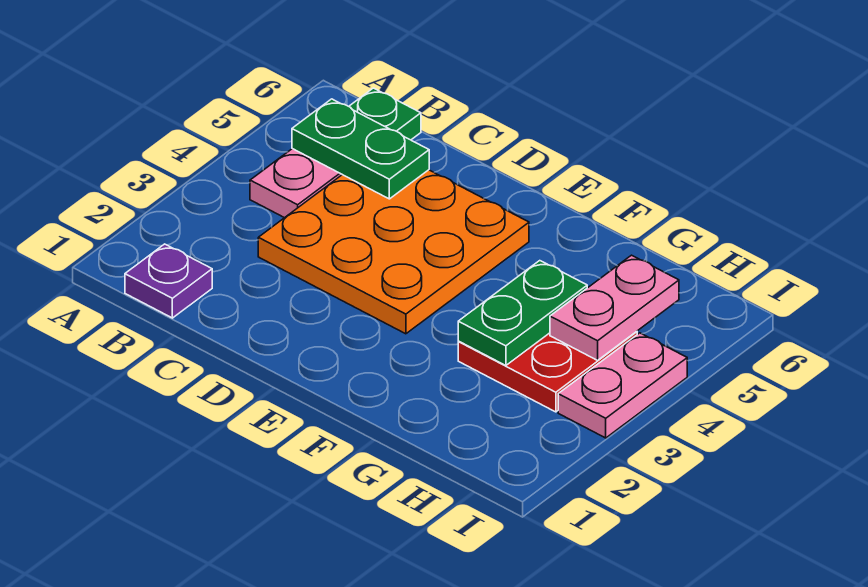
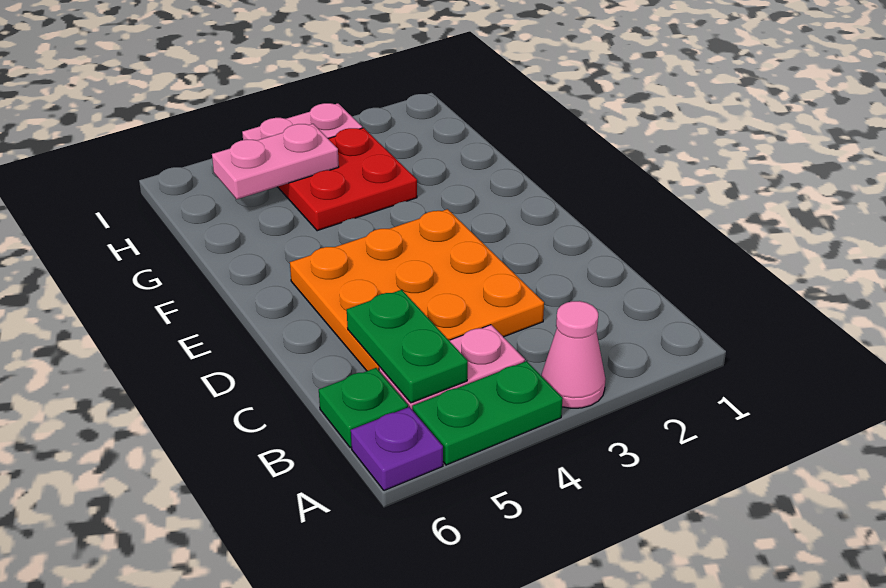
none -> pink cone A3 level 1
purple plate B1 level 1 -> purple plate A6 level 1
green plate G3:G4 level 2 -> green plate A4:A5 level 1

